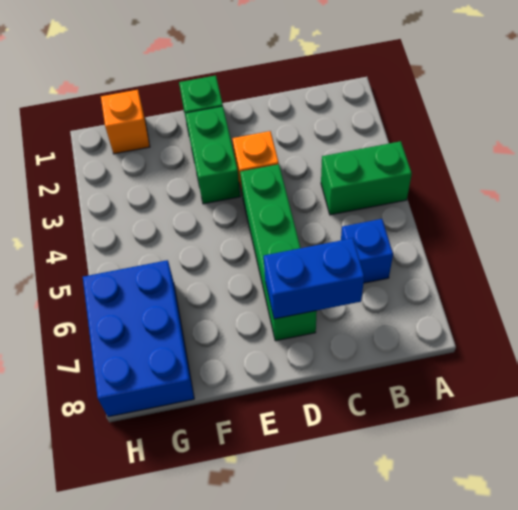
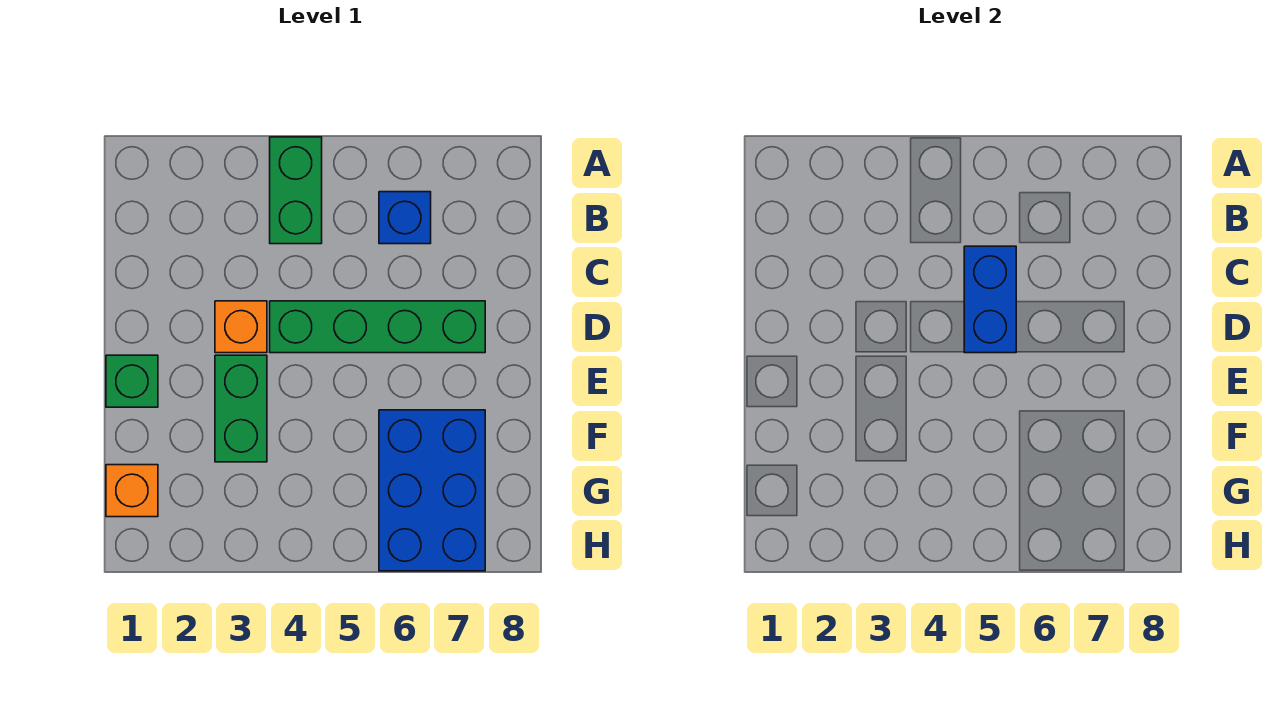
blue brick C7:D7 level 2 -> blue brick C5:D5 level 2
green brick E2:E3 level 1 -> green brick E3:F3 level 1
blue brick G6:H8 level 1 -> blue brick F6:H7 level 1

